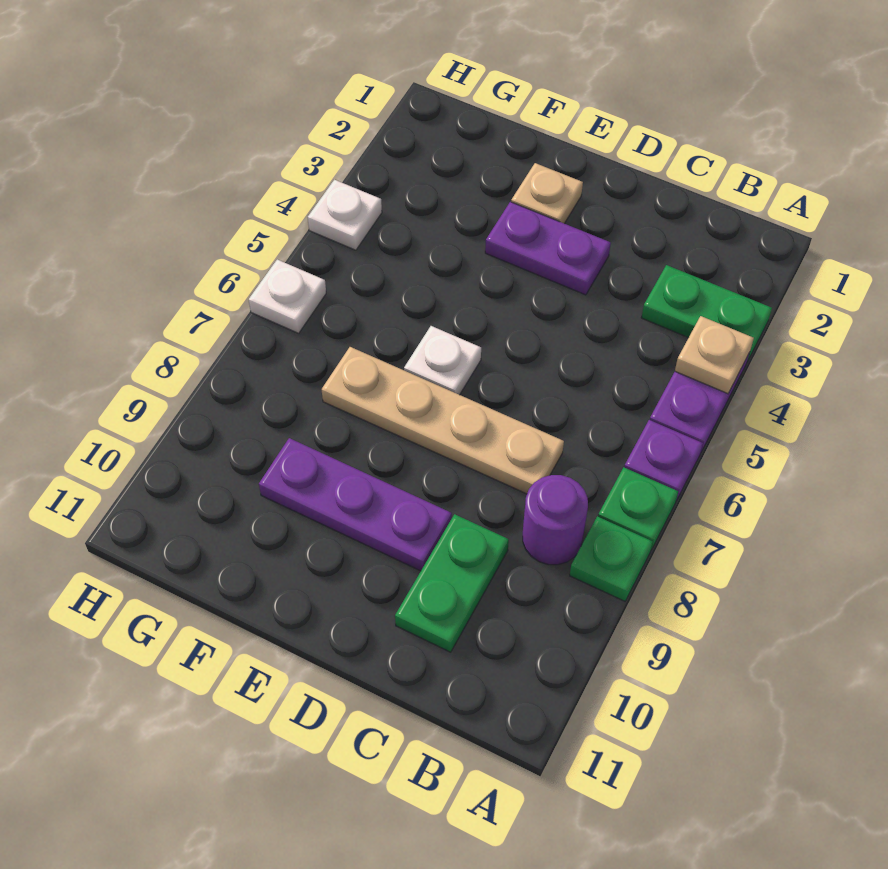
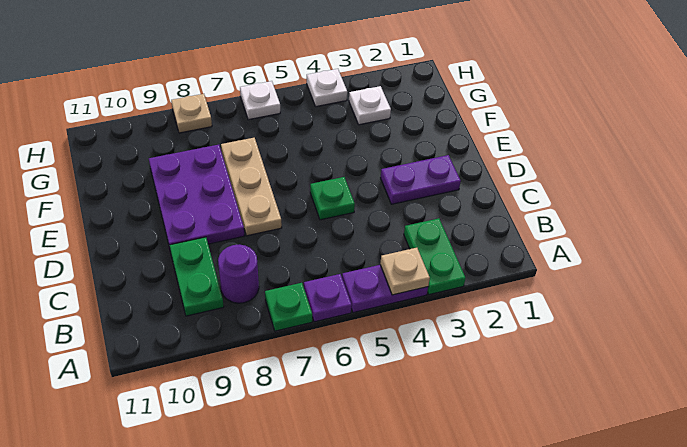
green plate A8 level 1 -> green plate D5 level 1
tan plate C7:F7 level 1 -> tan plate D7:F7 level 1
green plate C9:C10 level 1 -> green plate B9:C9 level 1
purple plate D3:E3 level 1 -> purple plate D2:D3 level 1
purple plate D9:F9 level 1 -> purple plate D8:F9 level 1
tan plate E2 level 1 -> tan plate H8 level 1
white plate E6 level 1 -> white plate G3 level 1

